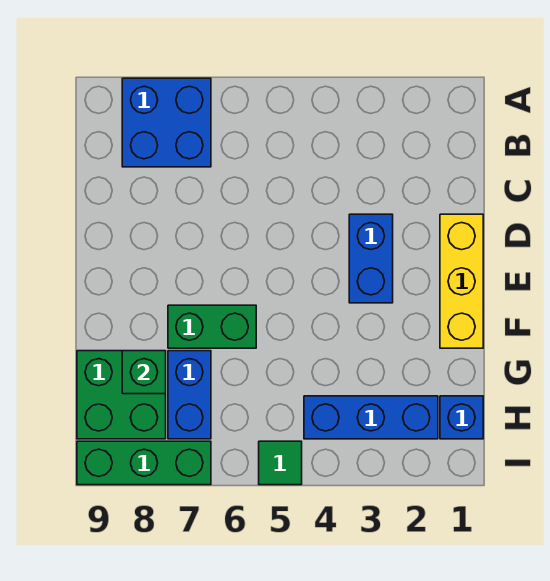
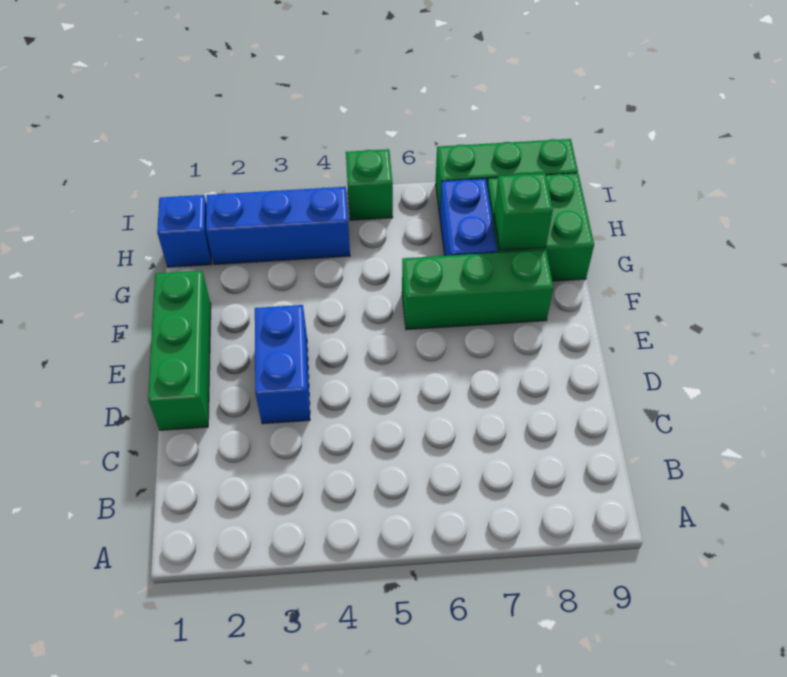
blue brick A7:B8 level 1 -> none
yellow brick D1:F1 level 1 -> green brick D1:F1 level 1
green brick F6:F7 level 1 -> green brick F6:F8 level 1
green tile I5 level 1 -> green brick I5 level 1

